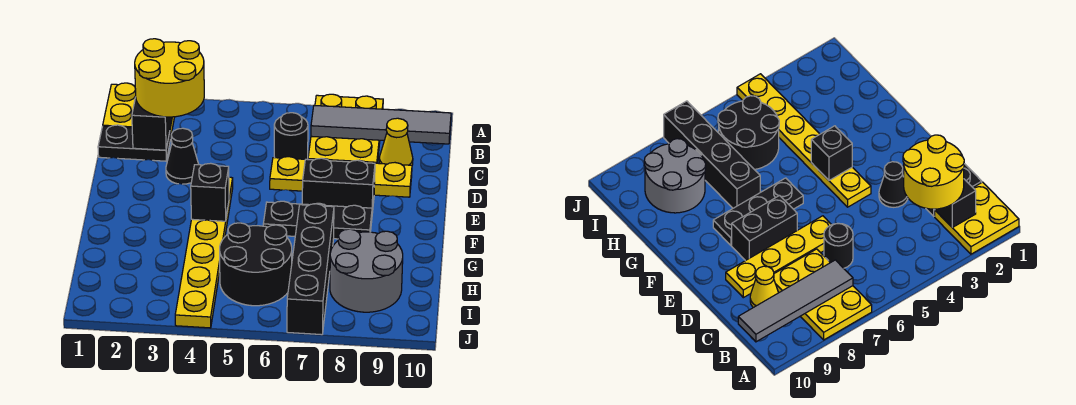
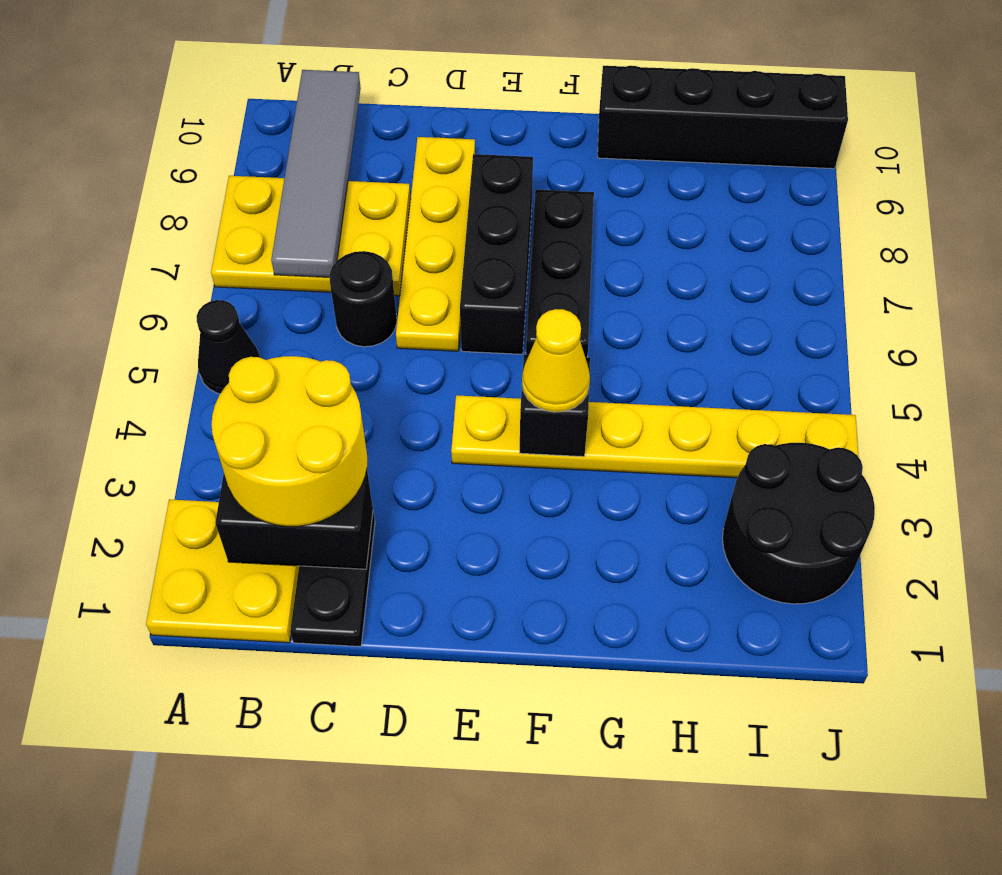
yellow cone C9 level 1 -> yellow cone F4 level 3
black cone D3 level 1 -> black cone A5 level 1
black brick E7:E8 level 1 -> black brick E6:E8 level 1
black brick G7:J7 level 1 -> black brick G10:J10 level 1
black round brick H5:I6 level 1 -> black round brick I2:J3 level 1
grey round brick H8:I9 level 1 -> none

